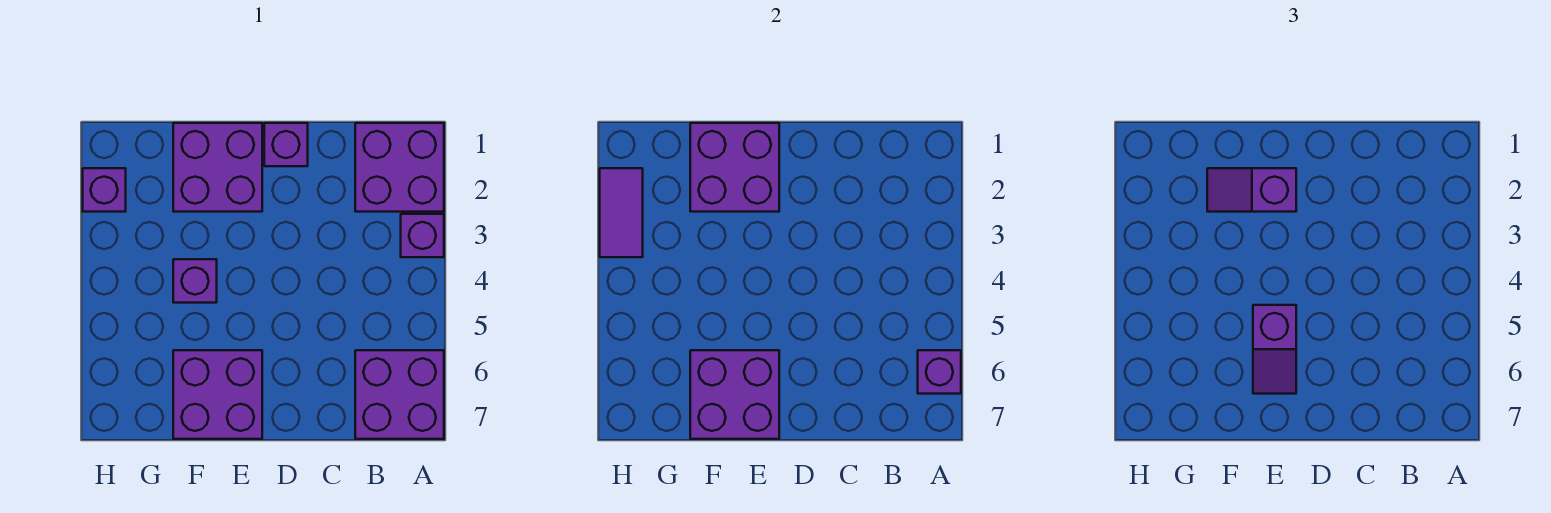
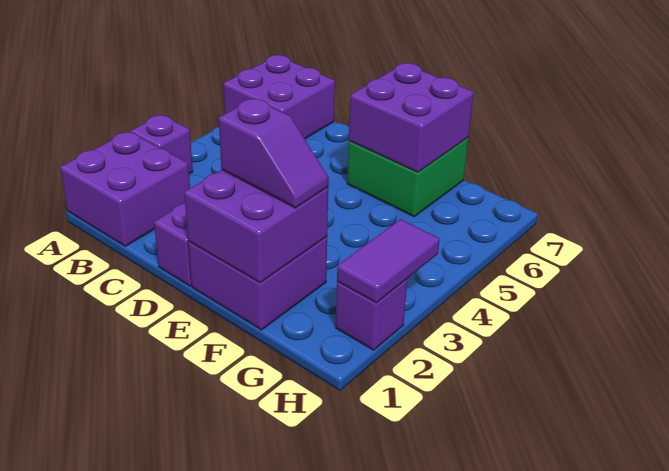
purple brick A6 level 2 -> none
purple slope E5:E6 level 3 top 5 -> none
purple brick E6:F7 level 1 -> green brick E6:F7 level 1
purple brick F4 level 1 -> none

